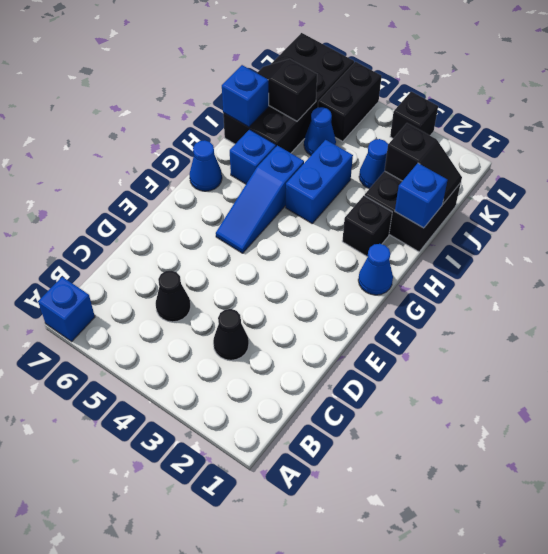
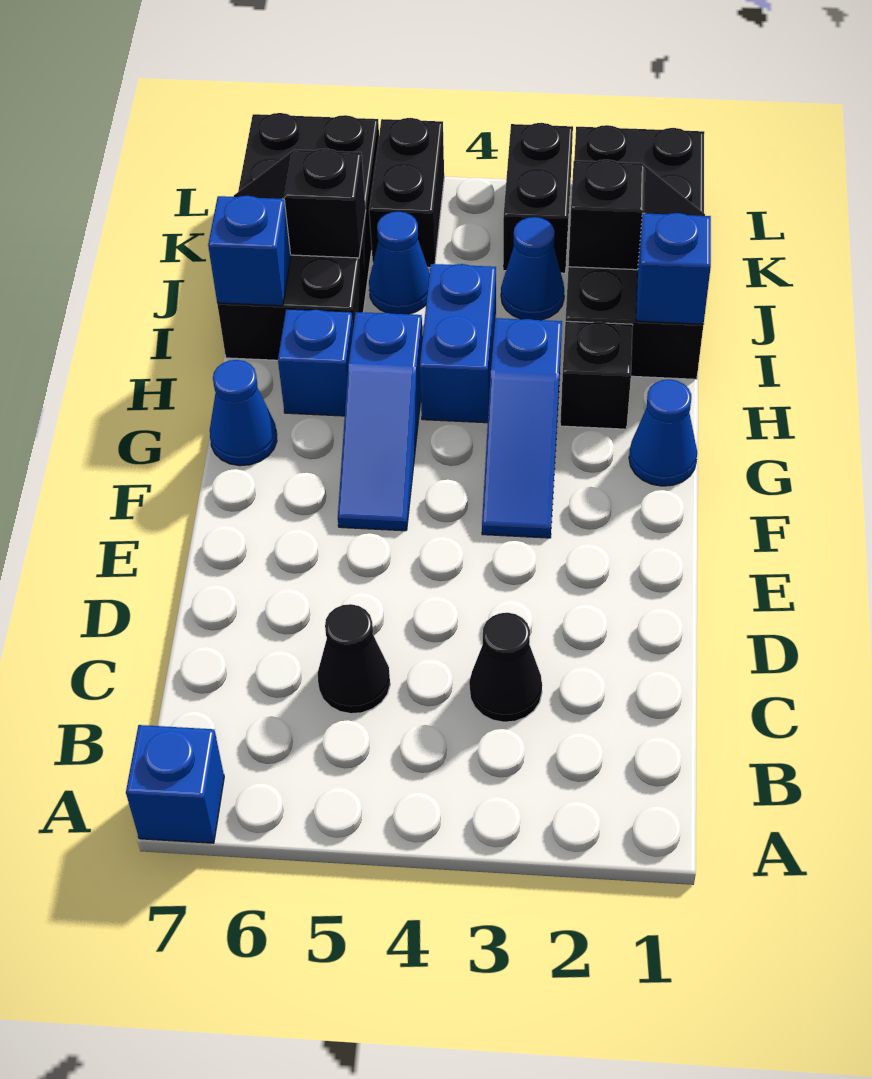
none -> blue slope F3:H3 level 1 top H
black brick I1:J2 level 1 -> black brick I1:L2 level 1
black brick L3 level 1 -> black brick K3:L3 level 1

